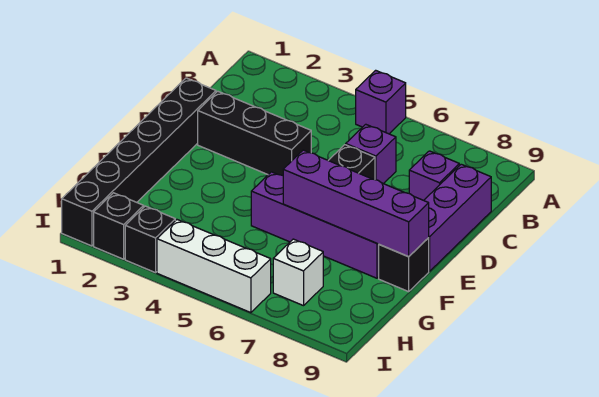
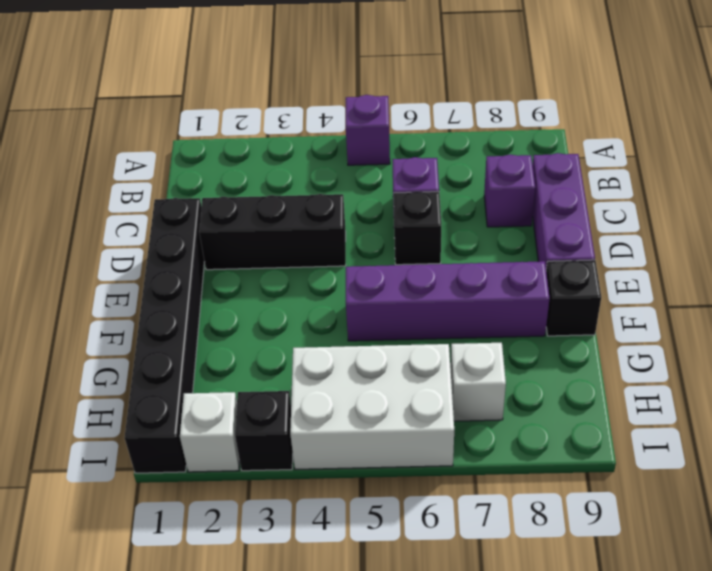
purple brick F6:F9 level 2 -> none
black brick I2 level 1 -> white brick I2 level 1
white brick I4:I6 level 1 -> white brick H4:I6 level 1

